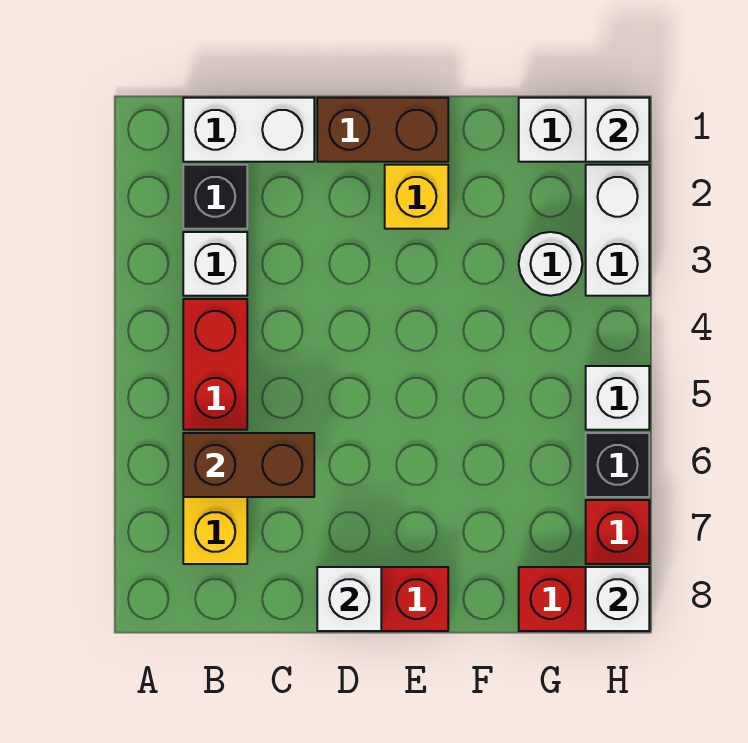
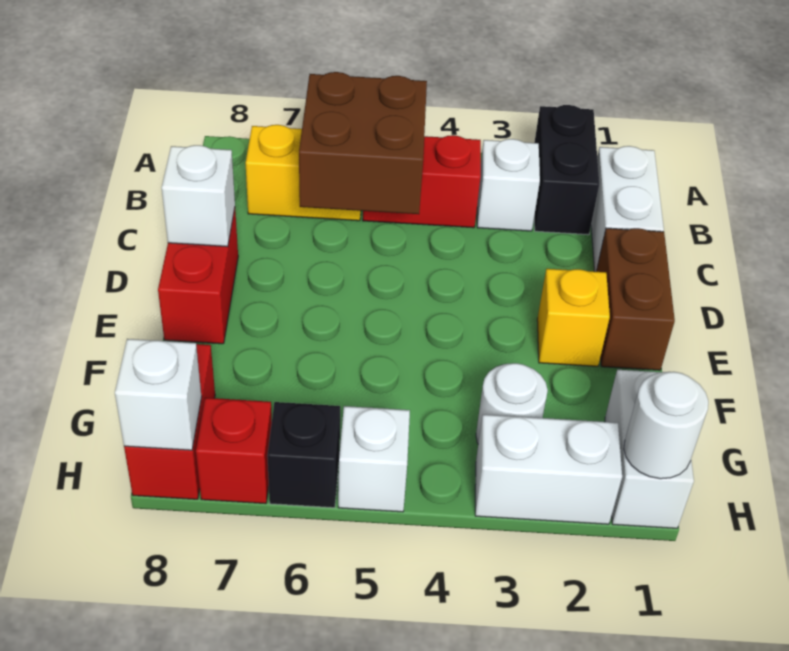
black brick B2 level 1 -> black brick A2:B2 level 1
brown brick B6:C6 level 2 -> brown brick B5:C6 level 2
white brick H1 level 2 -> white round brick H1 level 2

